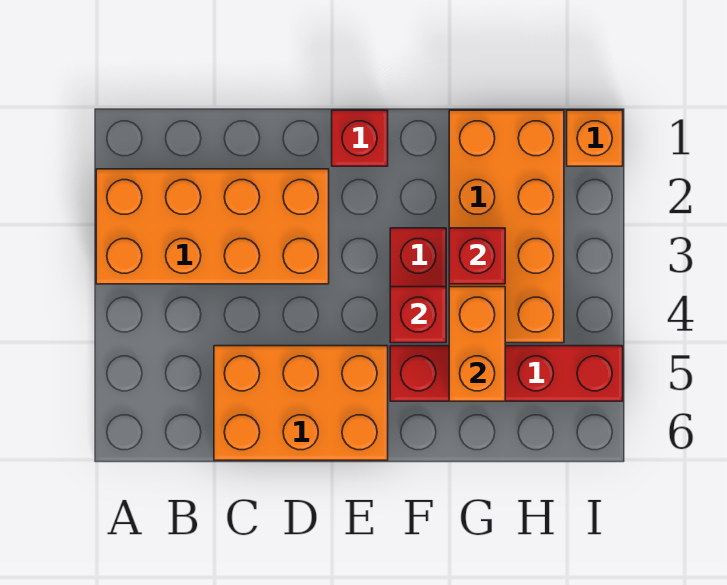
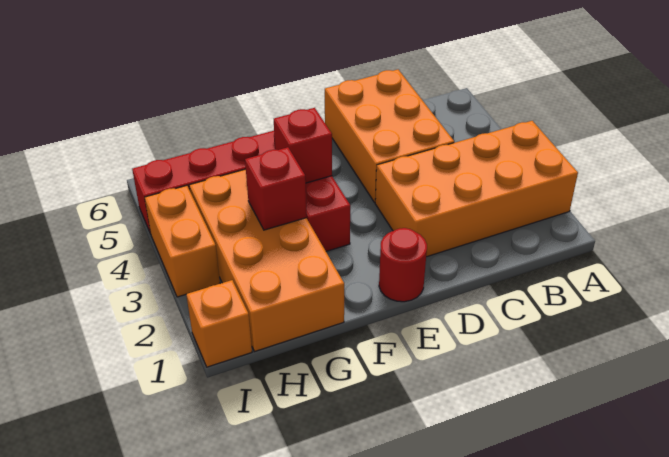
orange brick C5:E6 level 1 -> orange brick C4:D6 level 1
red brick E1 level 1 -> red round brick E1 level 1
orange brick G4:G5 level 2 -> orange brick I3:I4 level 1

